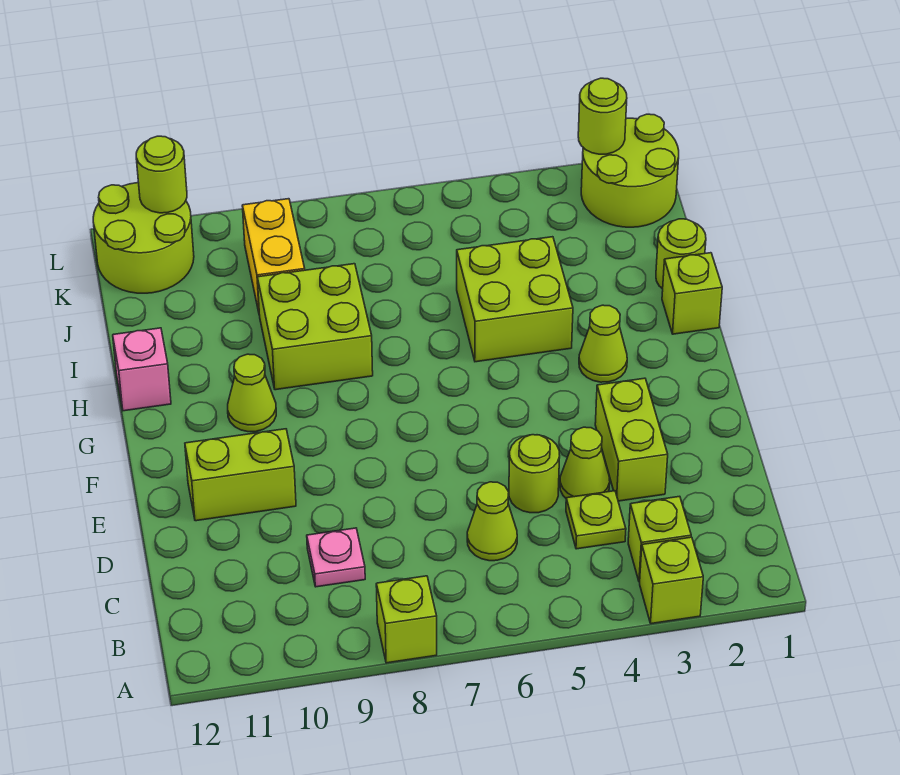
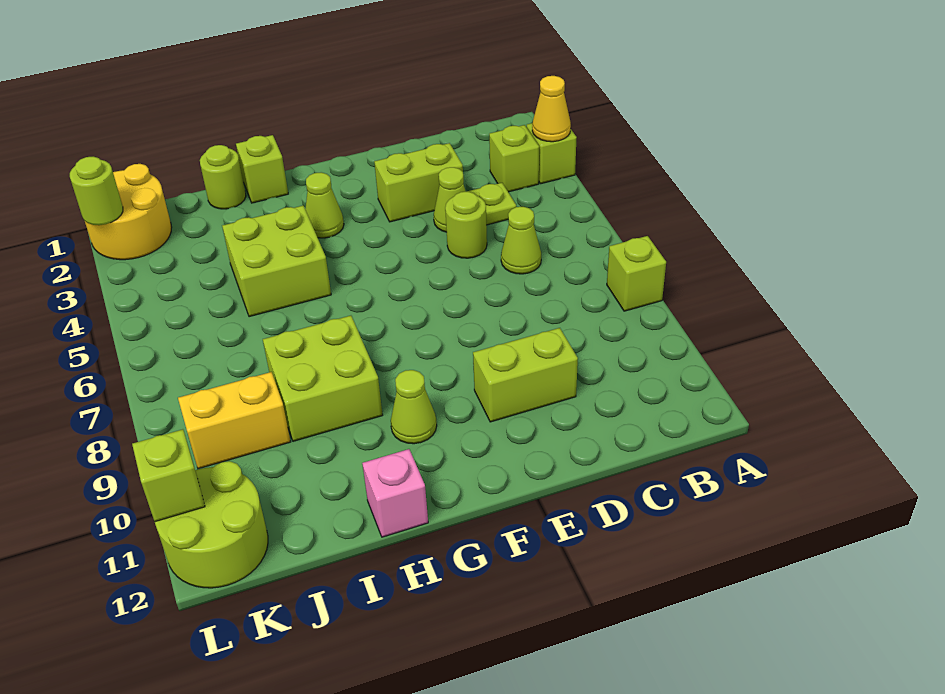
none -> yellow cone A3 level 2
pink plate C9 level 1 -> none
lime brick E10:E11 level 1 -> lime brick D10:E10 level 1
lime round brick K1:L2 level 1 -> yellow round brick K1:L2 level 1
lime round brick L11 level 2 -> lime brick L11 level 2

